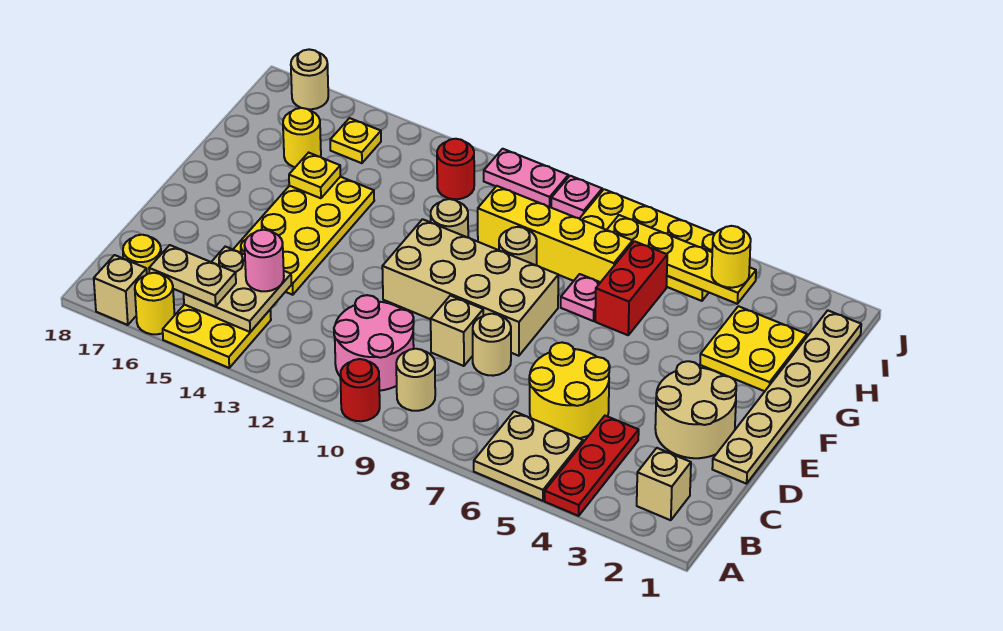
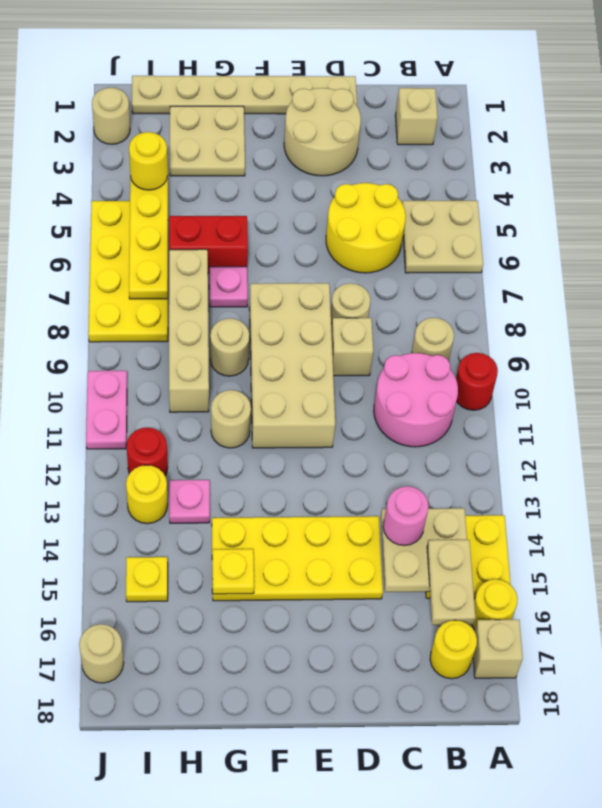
red plate A4:C4 level 1 -> none
yellow plate G2:H3 level 1 -> tan plate G2:H3 level 1
yellow brick H7:H10 level 1 -> tan brick H7:H10 level 1
yellow round brick H16 level 1 -> yellow round brick I13 level 1
none -> tan round brick J2 level 1
pink plate J9 level 1 -> pink plate H13 level 1

